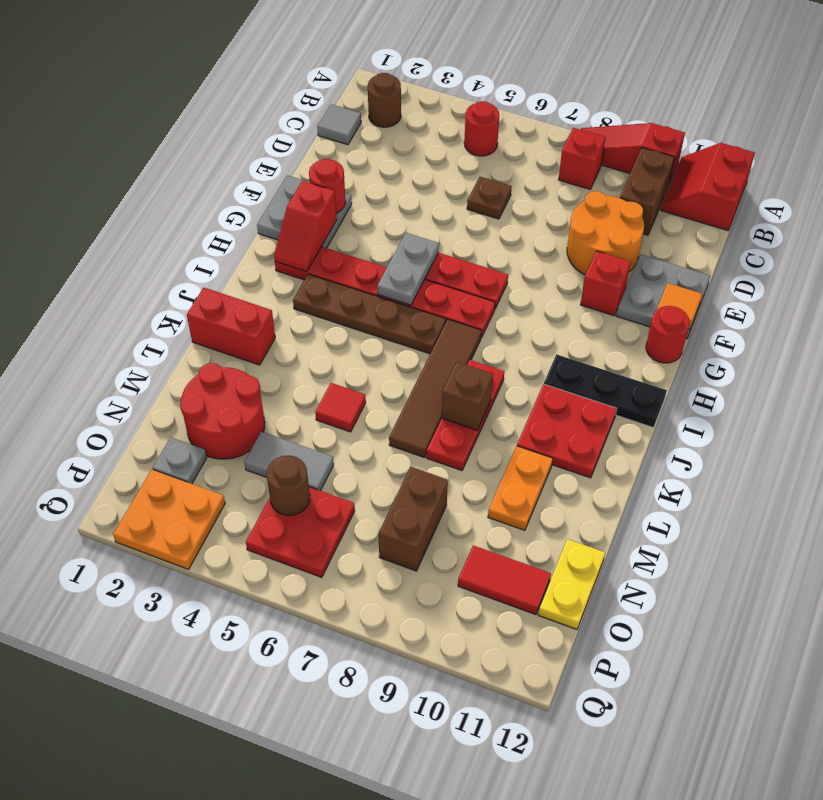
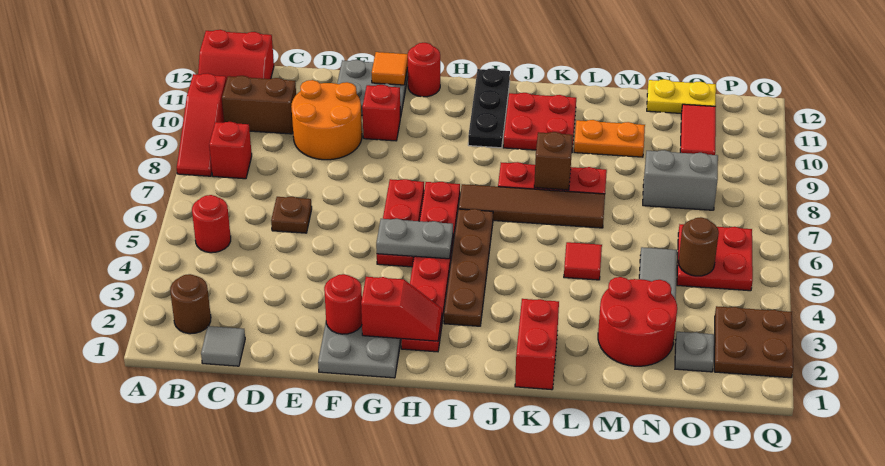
brown brick N8:O8 level 1 -> grey brick N8:O8 level 1
orange plate P2:Q3 level 1 -> brown plate P2:Q3 level 1

